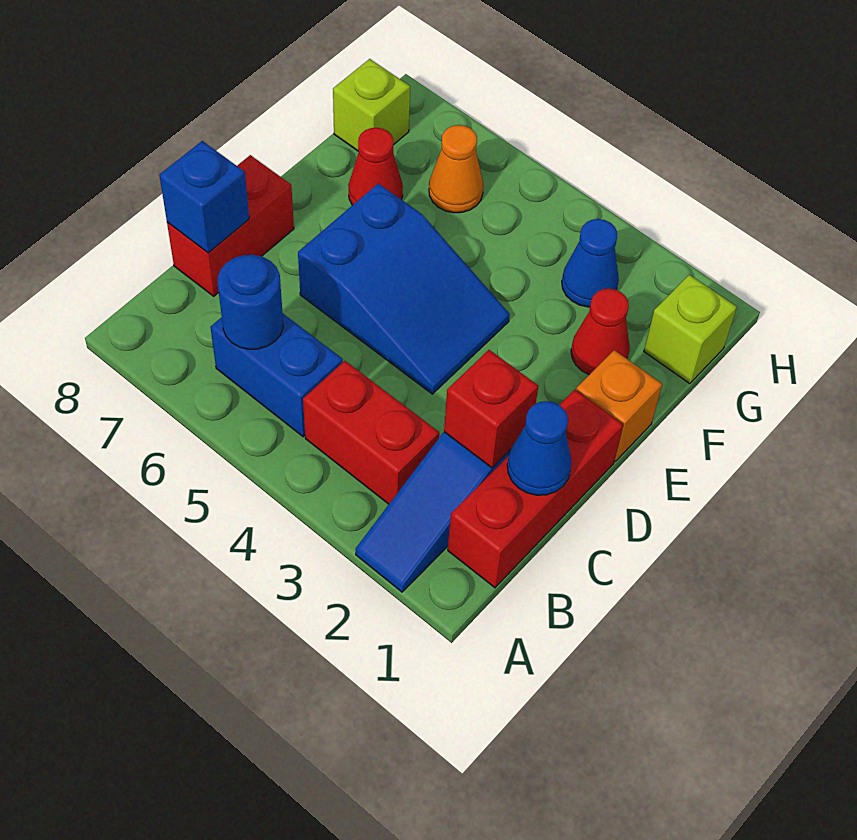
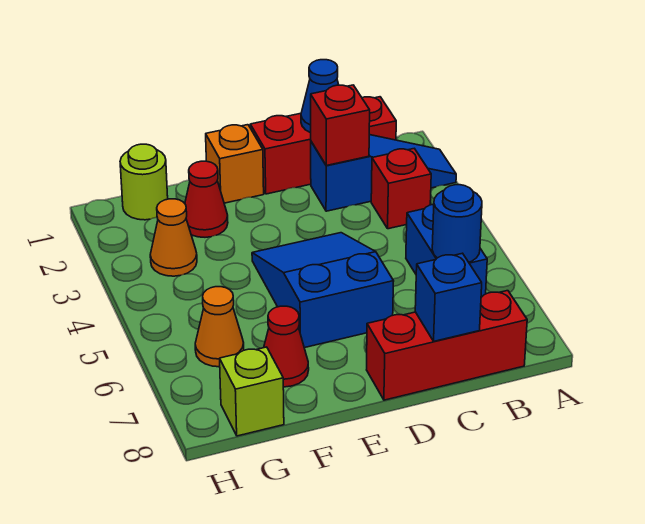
red brick B3:B4 level 1 -> red brick B3 level 1
red brick C8:D8 level 1 -> red brick B8:D8 level 1
lime brick G1 level 1 -> lime round brick G1 level 1
blue cone G3 level 1 -> orange cone G3 level 1

